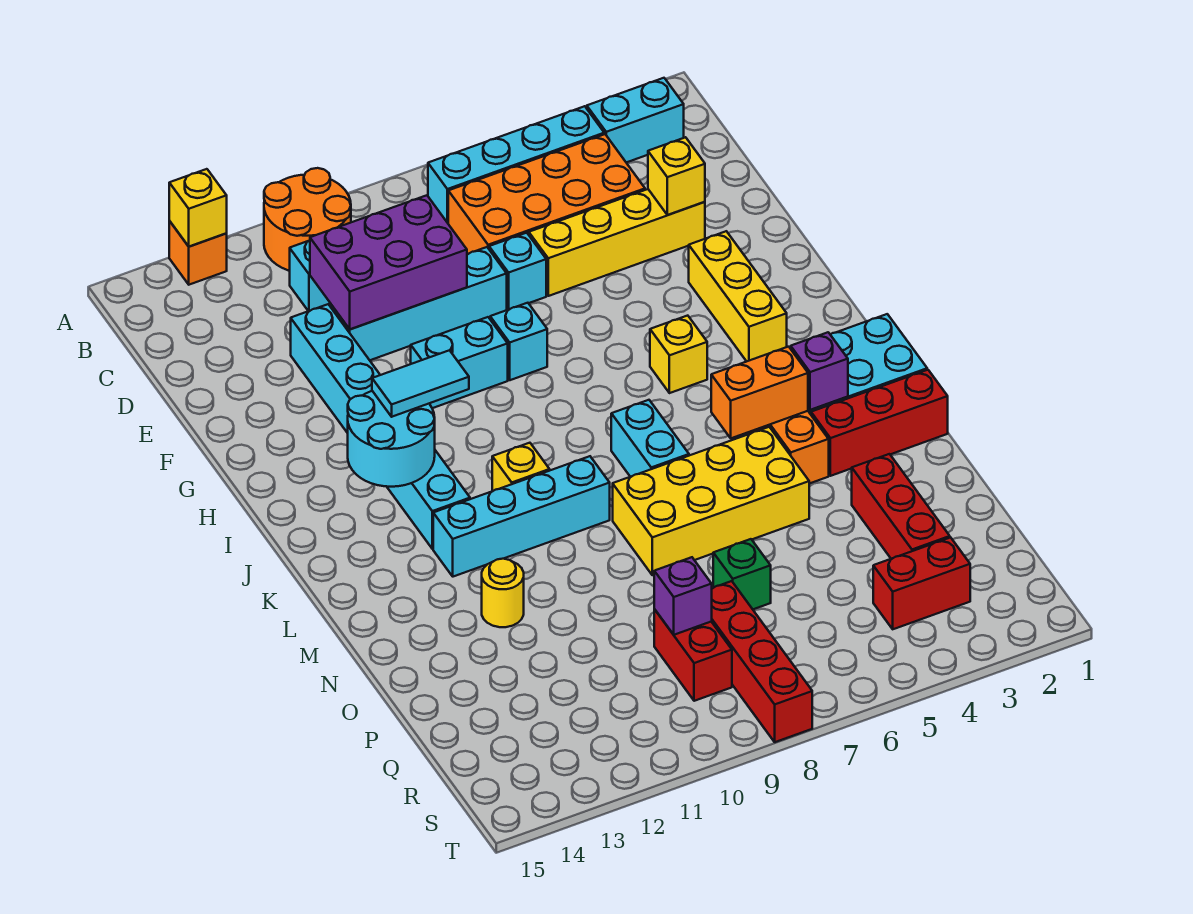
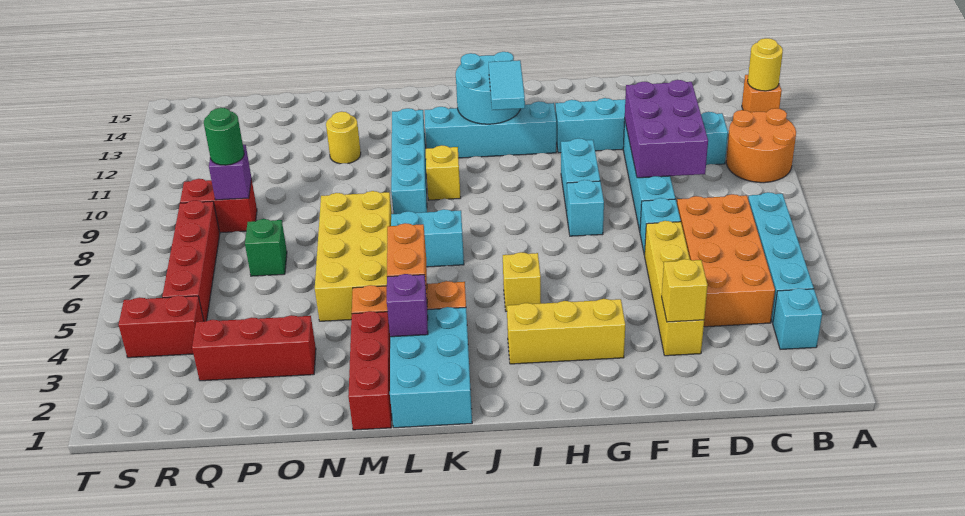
yellow brick A13 level 2 -> yellow round brick A13 level 2
cyan brick B2:B3 level 1 -> cyan brick B3 level 1
red brick Q8:T8 level 1 -> red brick R5:R8 level 1
none -> green round brick Q9 level 3
red brick R3:R4 level 1 -> red brick R4:S4 level 1

